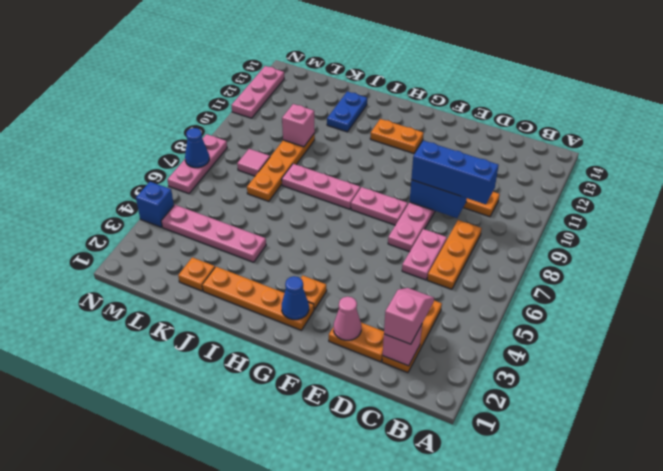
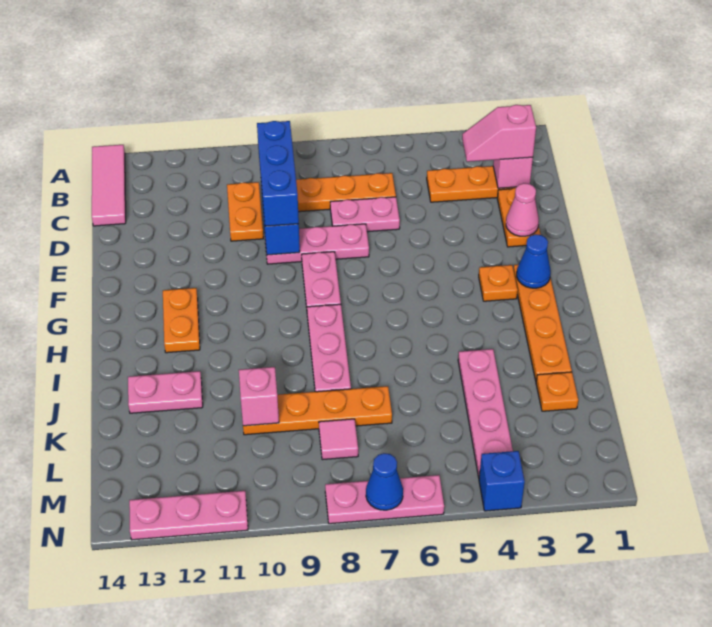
none -> pink tile A14:C14 level 1
blue plate J12:J13 level 1 -> pink plate J12:J13 level 1

